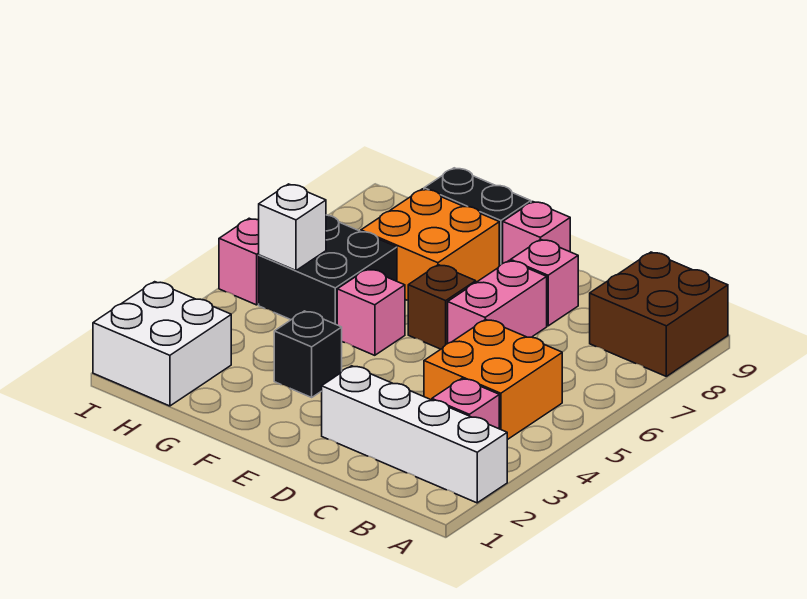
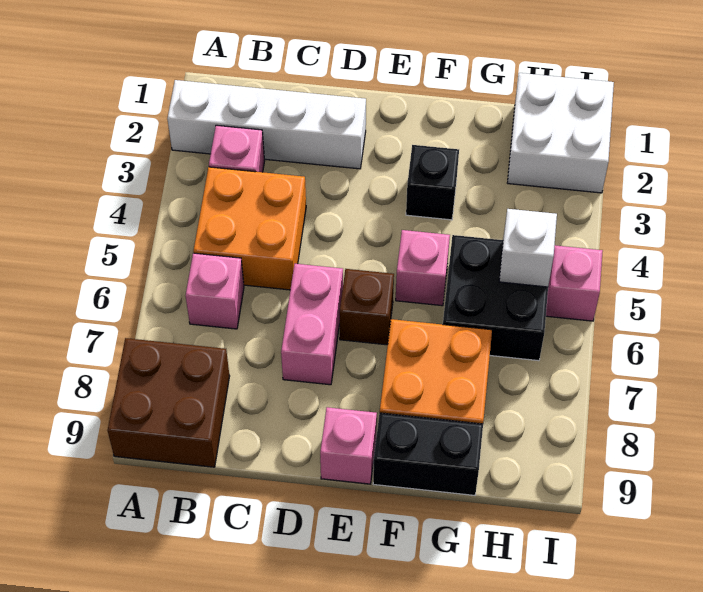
pink brick D8 level 1 -> pink brick B6 level 1

